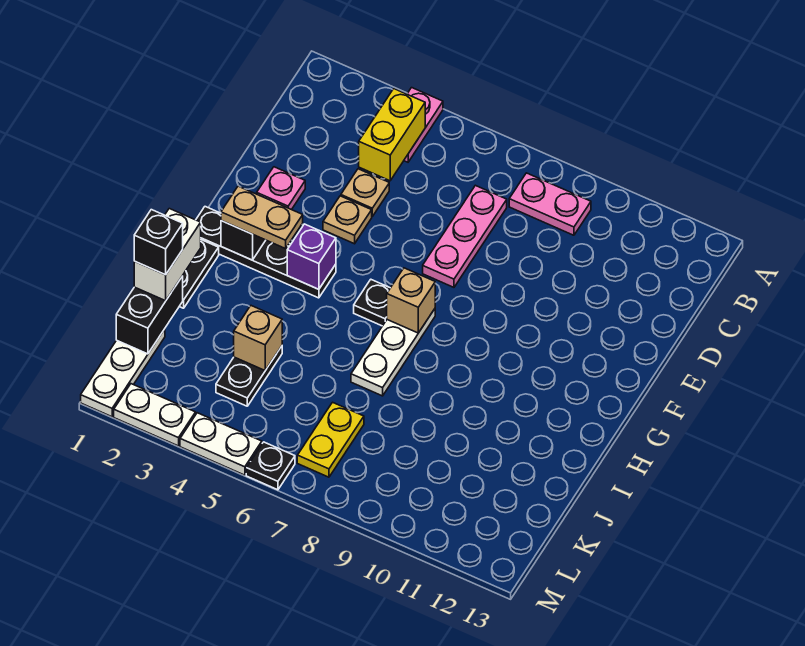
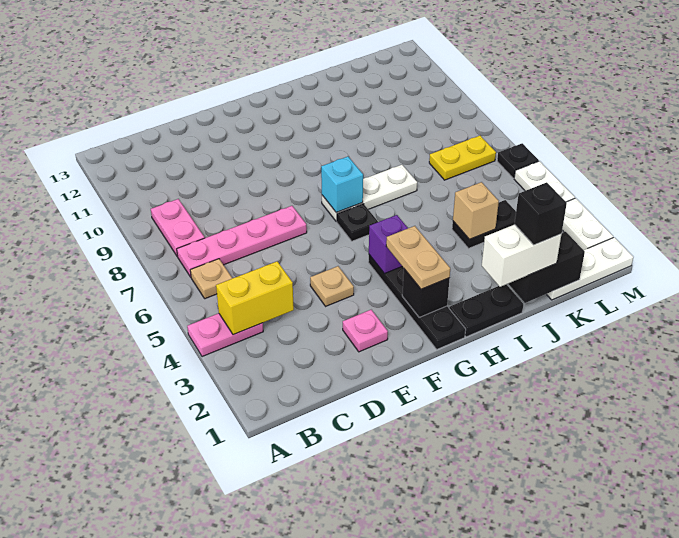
pink plate C7:E7 level 1 -> pink plate B7:E7 level 1
tan plate D4 level 1 -> tan plate B6 level 1
tan brick G7 level 2 -> cyan brick G7 level 2

